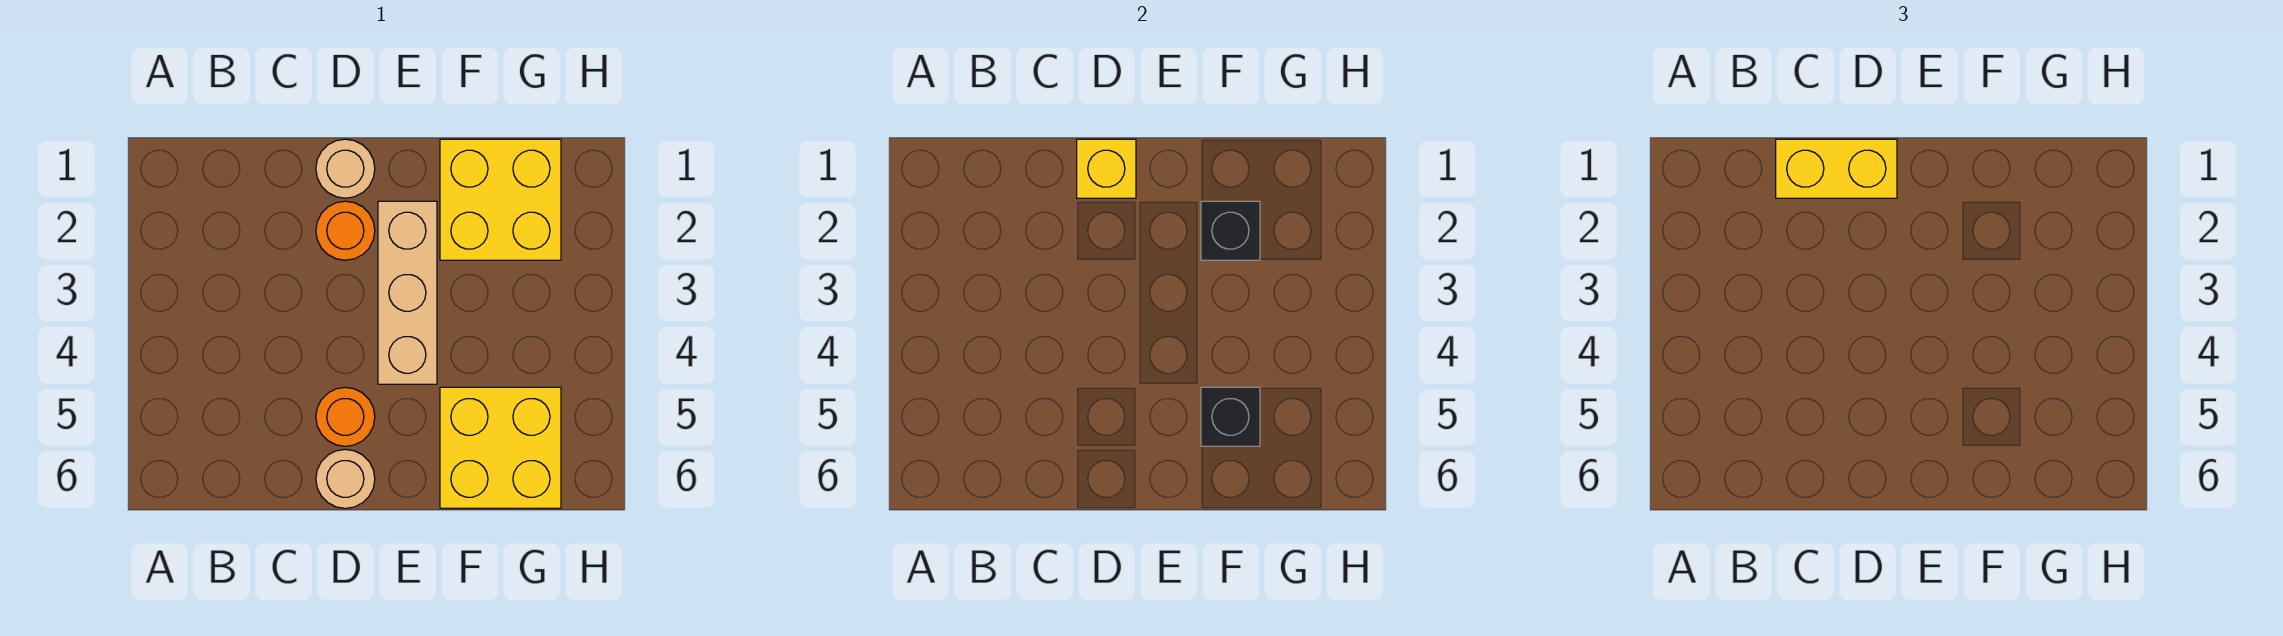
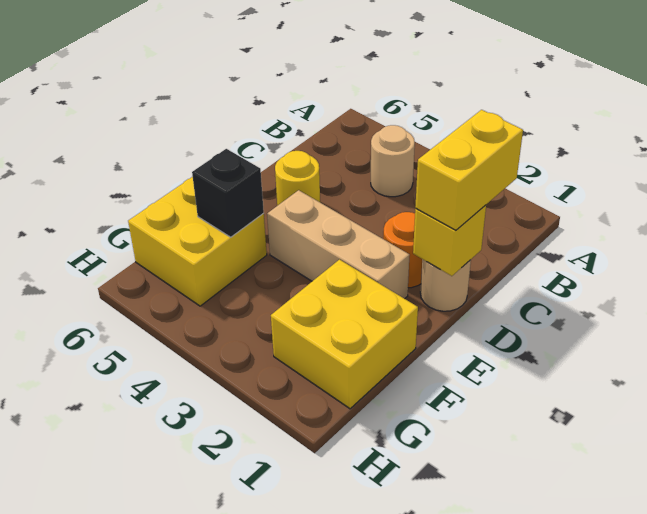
orange round brick D5 level 1 -> yellow round brick D5 level 1
tan round brick D6 level 1 -> tan round brick B4 level 1
black brick F2 level 2 -> none

